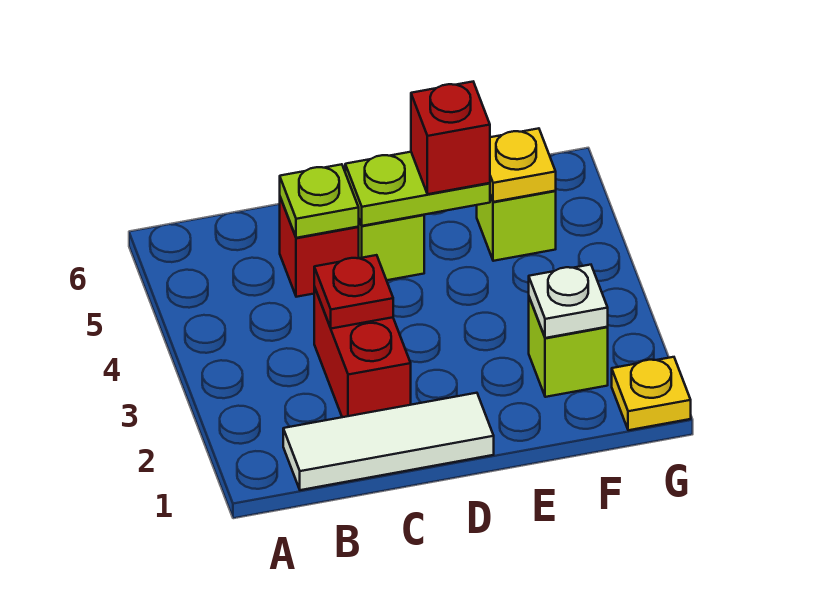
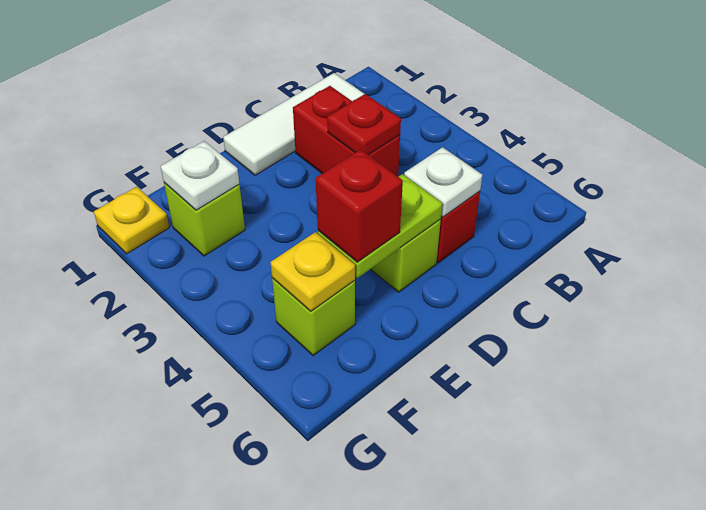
lime plate C5 level 2 -> white plate C5 level 2

